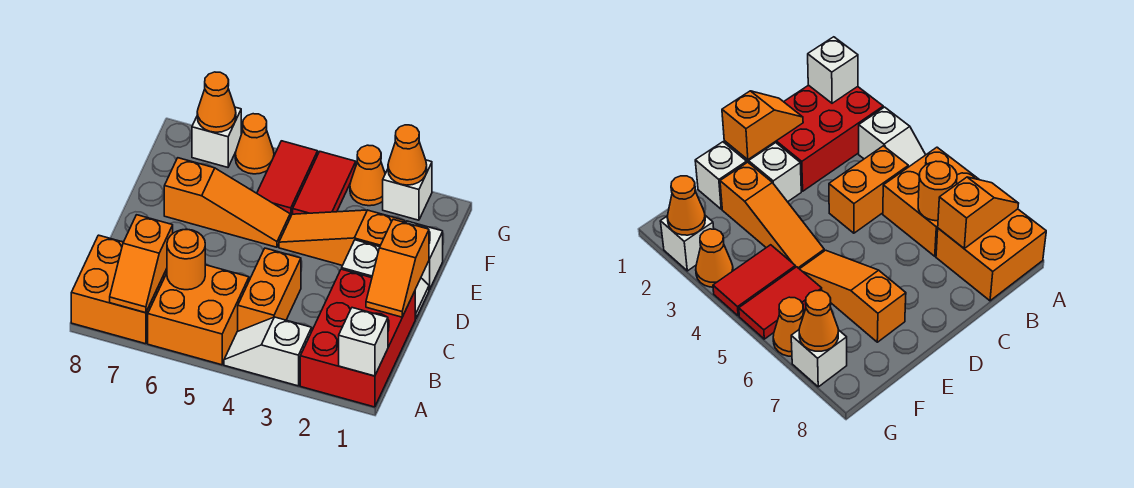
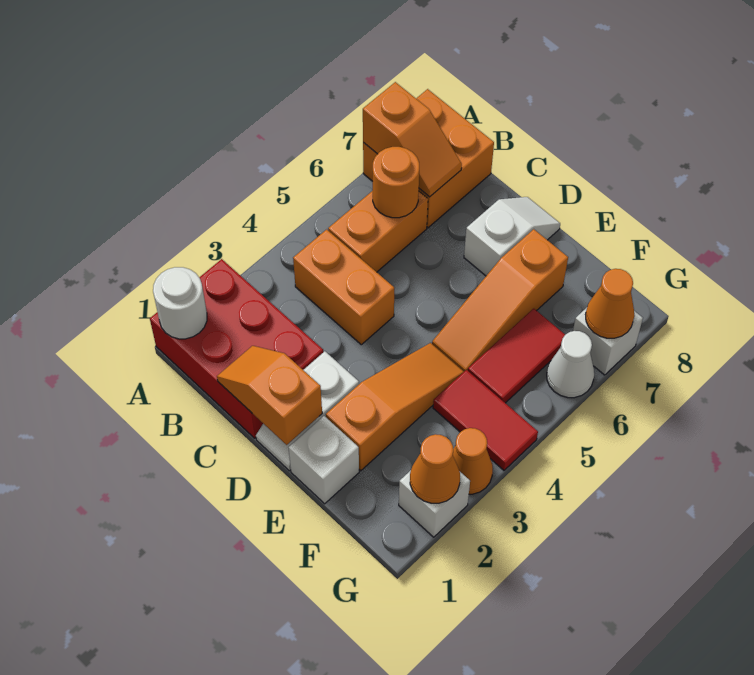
white brick A1 level 2 -> white round brick A1 level 2
white slope A3:A4 level 1 top 3 -> white slope D7:D8 level 1 top 7
orange brick A5:B6 level 1 -> orange brick B5:B6 level 1
orange slope A7:B7 level 2 top B -> orange slope A7:B7 level 2 top A
red tile F5:G5 level 1 -> red tile F5:F6 level 1
orange cone G6 level 1 -> white cone G6 level 1

